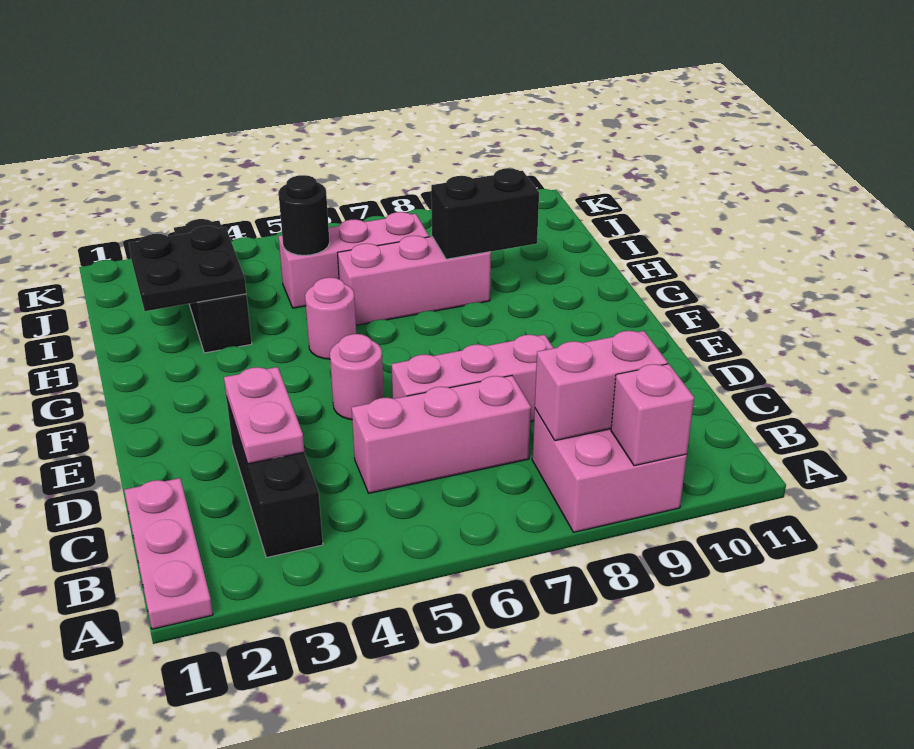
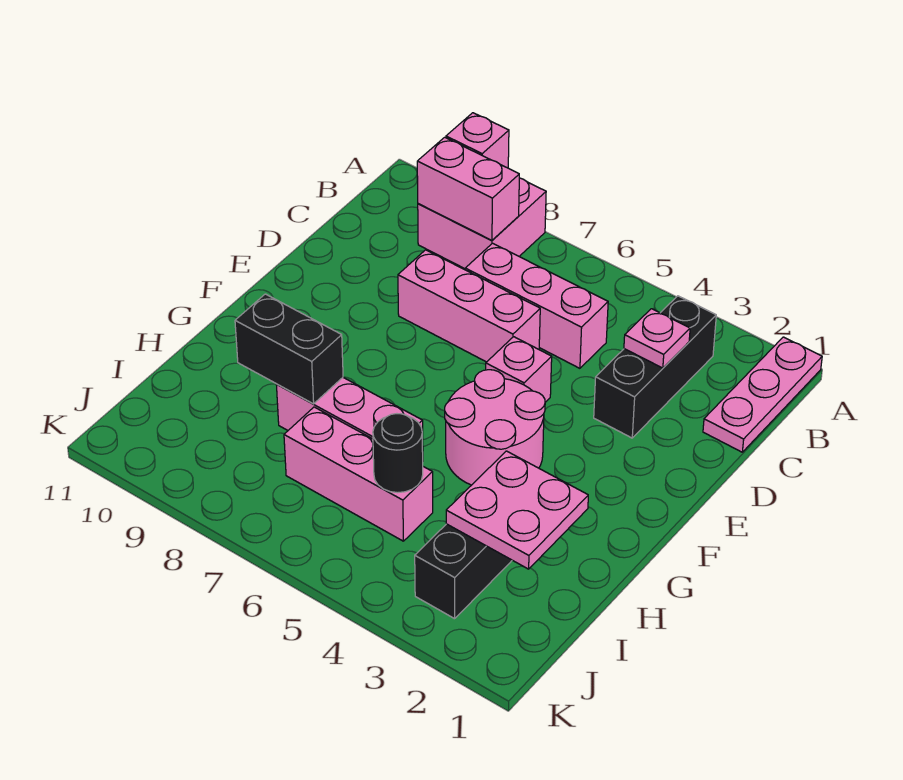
pink plate C3:D3 level 2 -> pink plate C3 level 2
pink round brick E5 level 1 -> pink brick E5 level 1
pink round brick G5 level 1 -> pink round brick F4:G5 level 1
black plate H2:I3 level 2 -> pink plate H2:I3 level 2

